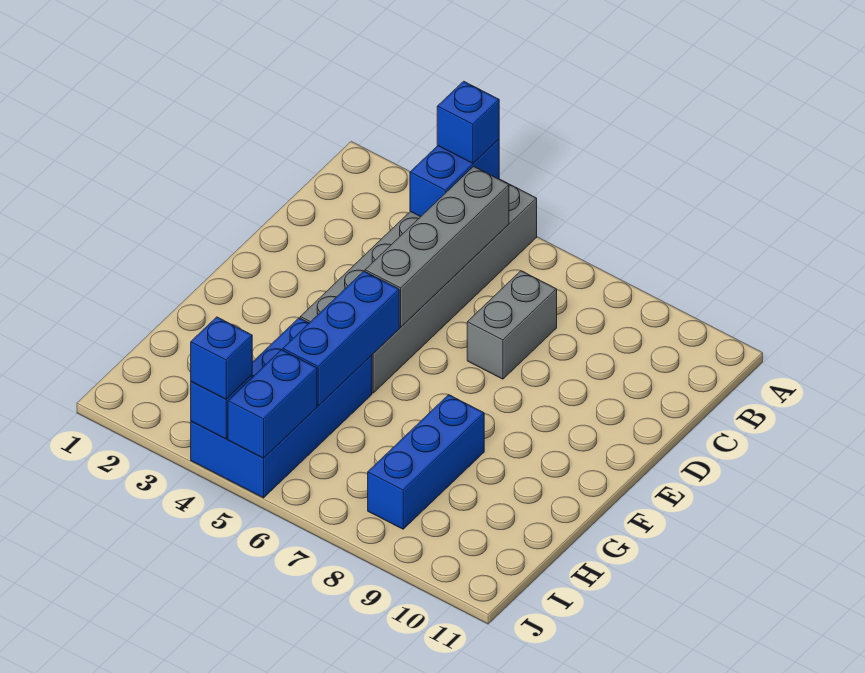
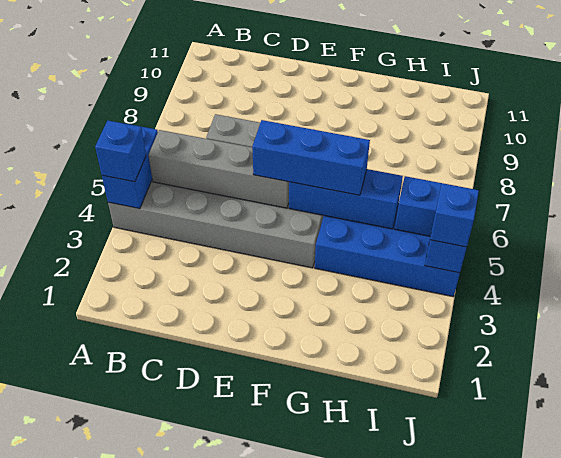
blue brick A4:B4 level 2 -> blue brick A4:A5 level 2
blue brick G8:I8 level 1 -> blue brick E5:G5 level 3

